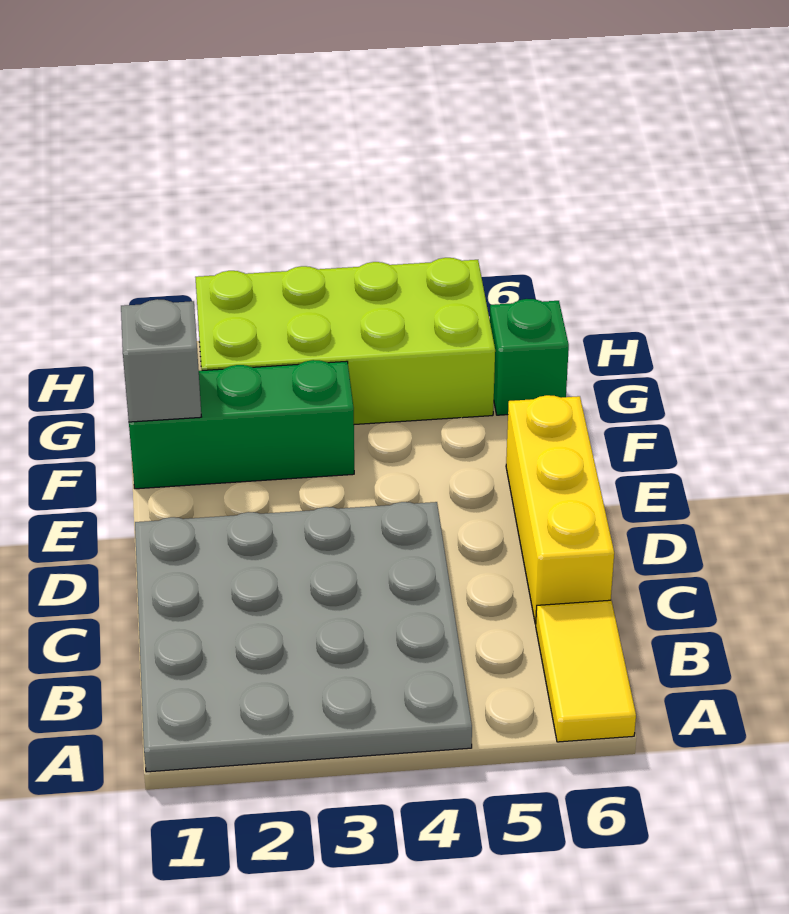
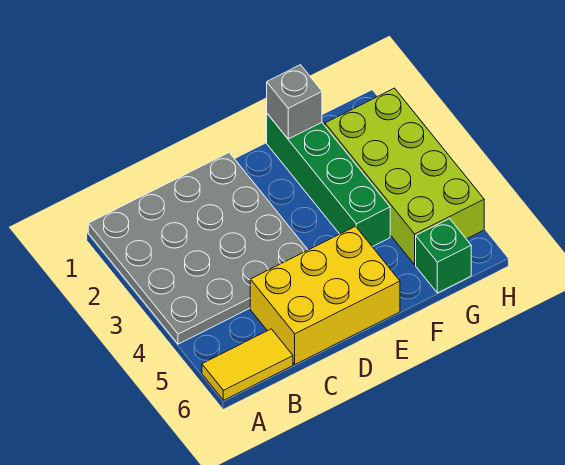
yellow brick C6:E6 level 1 -> yellow brick C5:E6 level 1
green brick F1:F3 level 1 -> green brick F1:F4 level 1

